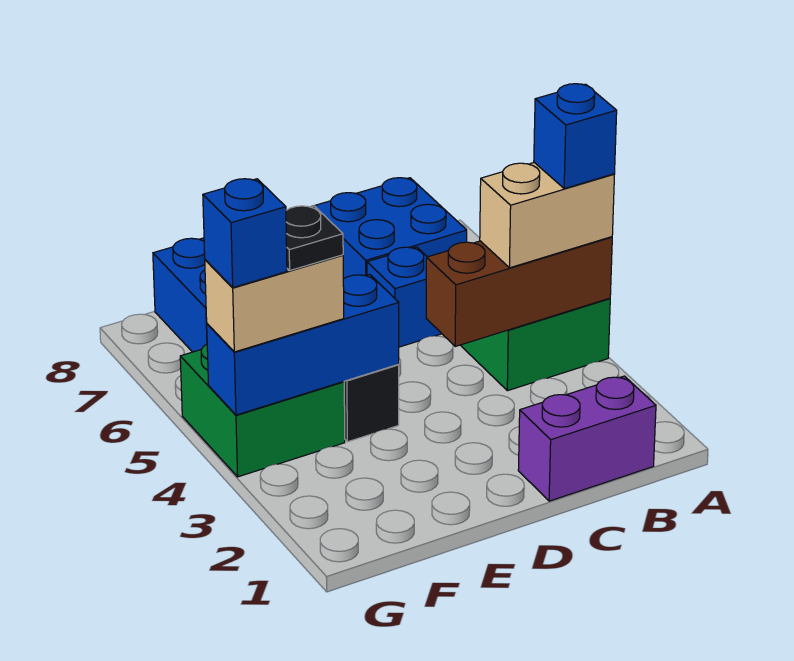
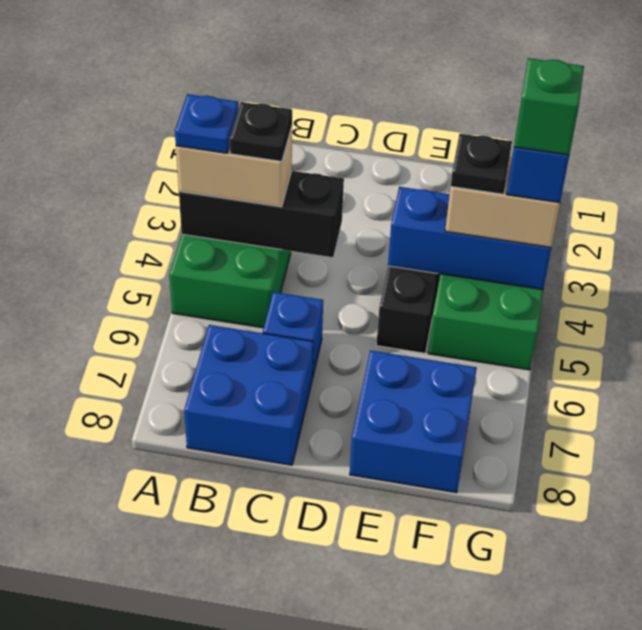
brown brick A4:C4 level 2 -> black brick A4:C4 level 2
blue brick A4 level 4 -> blue plate A4 level 4
purple brick B1:C1 level 1 -> none
none -> black plate B4 level 4
none -> green brick G4 level 5

